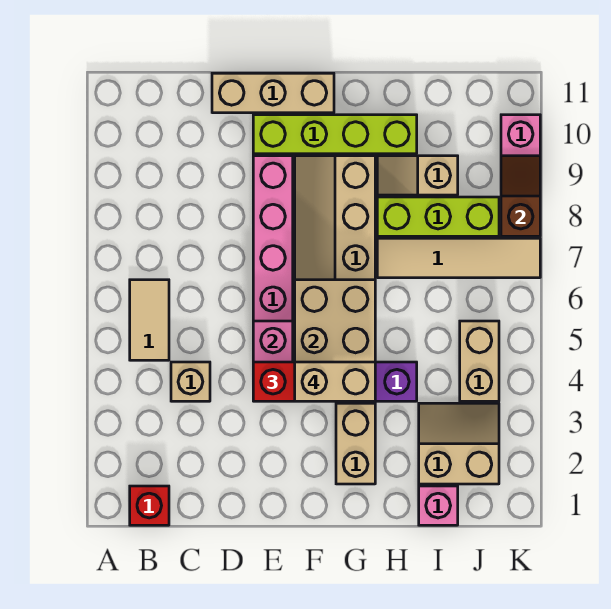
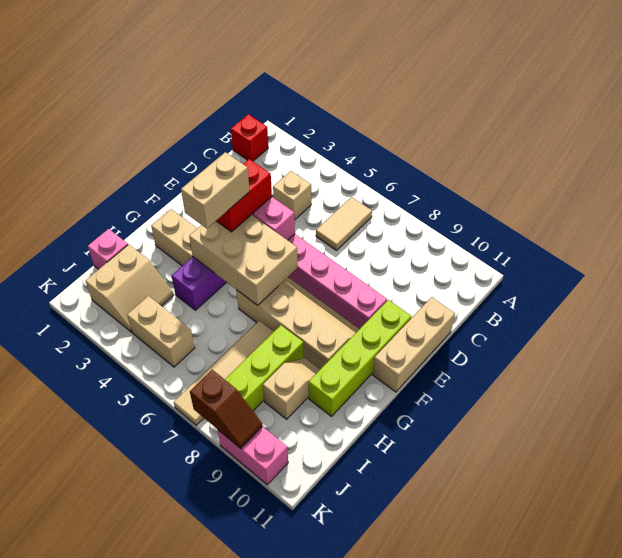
tan tile B5:B6 level 1 -> tan tile B6:C6 level 1

